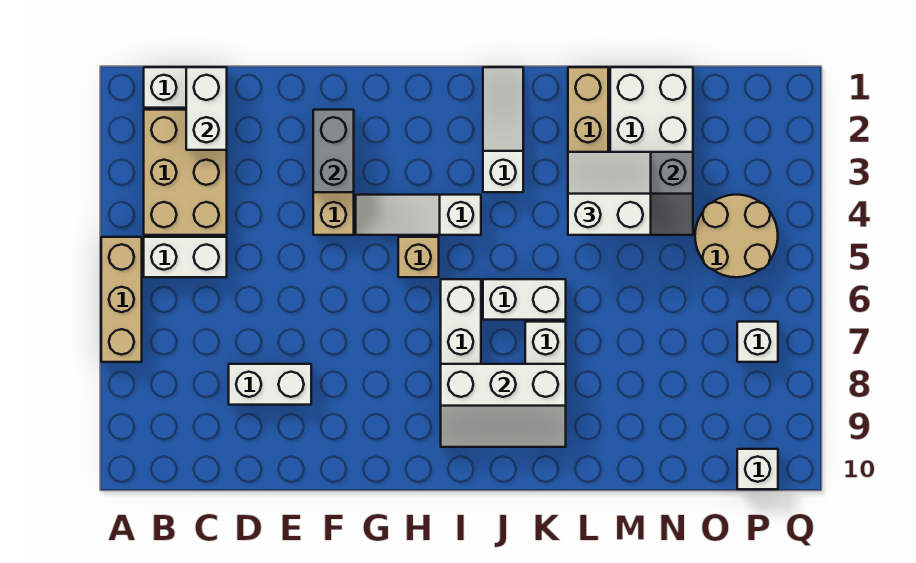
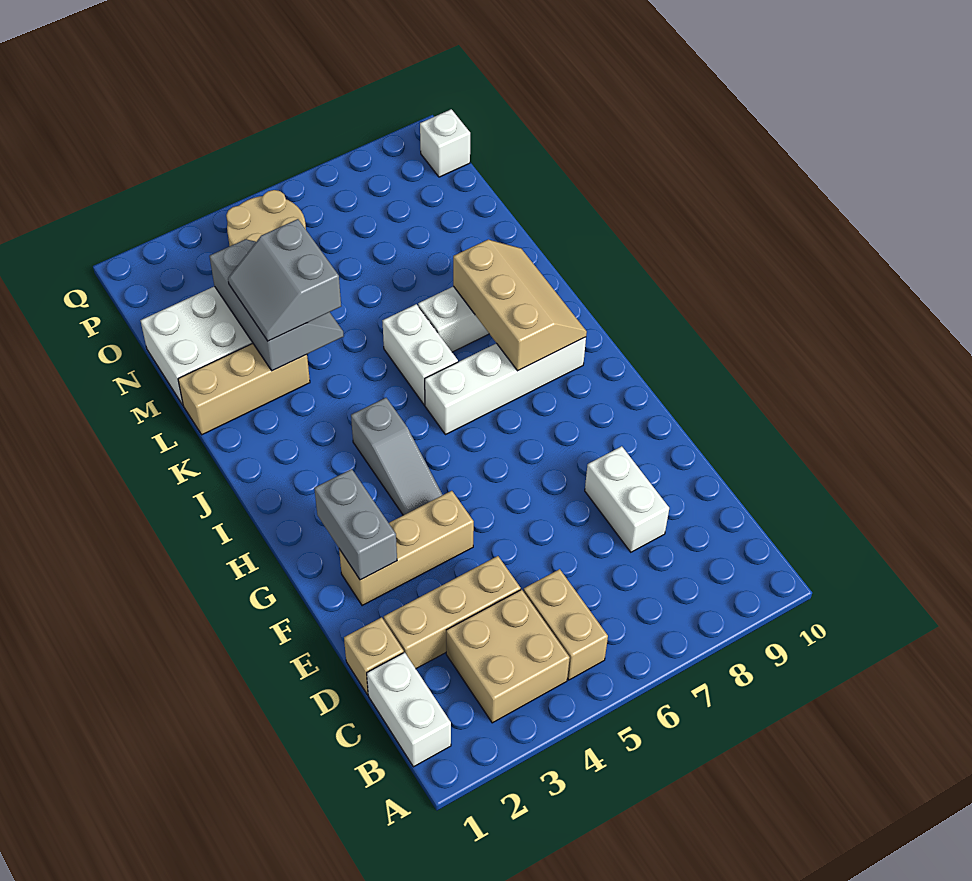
tan brick A5:A7 level 1 -> tan brick D2:D4 level 1
tan brick B2:C4 level 1 -> tan brick B3:C4 level 1
white brick B5:C5 level 1 -> tan brick B5:C5 level 1
white brick C1:C2 level 2 -> none
grey brick F2:F3 level 2 -> grey brick F2:G2 level 2
white slope G4:I4 level 1 top I -> grey slope G4:I4 level 1 top I
tan brick H5 level 1 -> tan brick D1 level 1
white slope I8:K9 level 2 top 8 -> tan slope I8:K9 level 2 top 8
white slope J1:J3 level 1 top 3 -> none
white slope L3:M4 level 3 top 4 -> grey slope L3:M4 level 3 top 4
white brick P7 level 1 -> none

